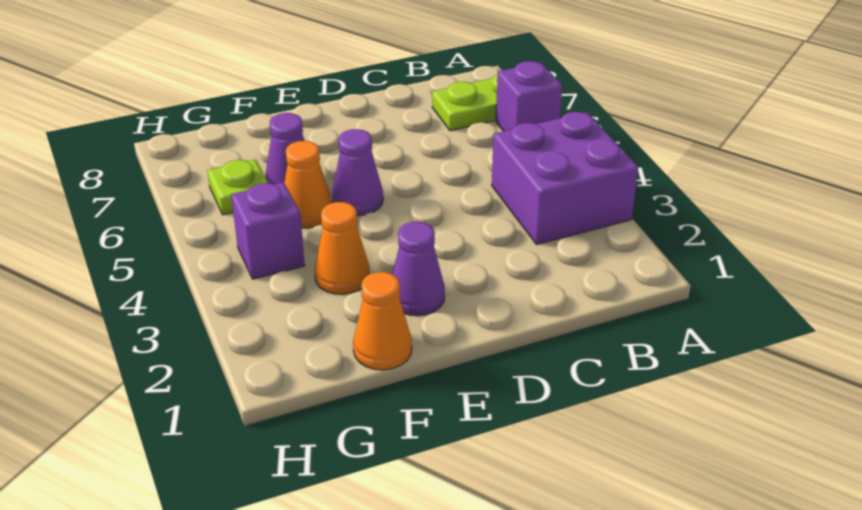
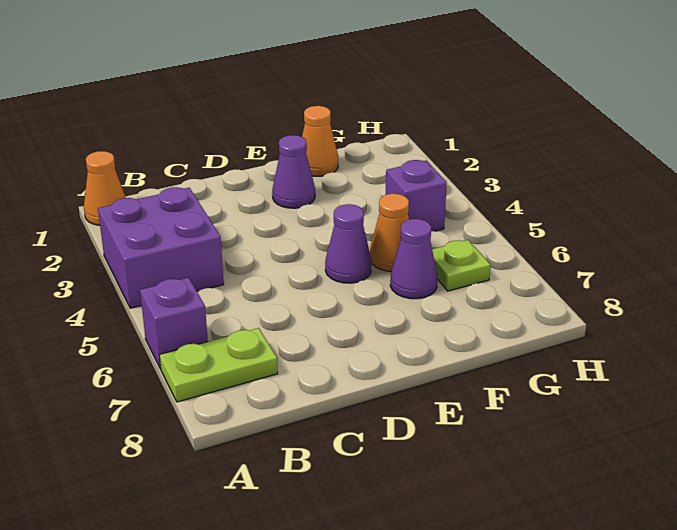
orange cone F3 level 1 -> orange cone A1 level 1

